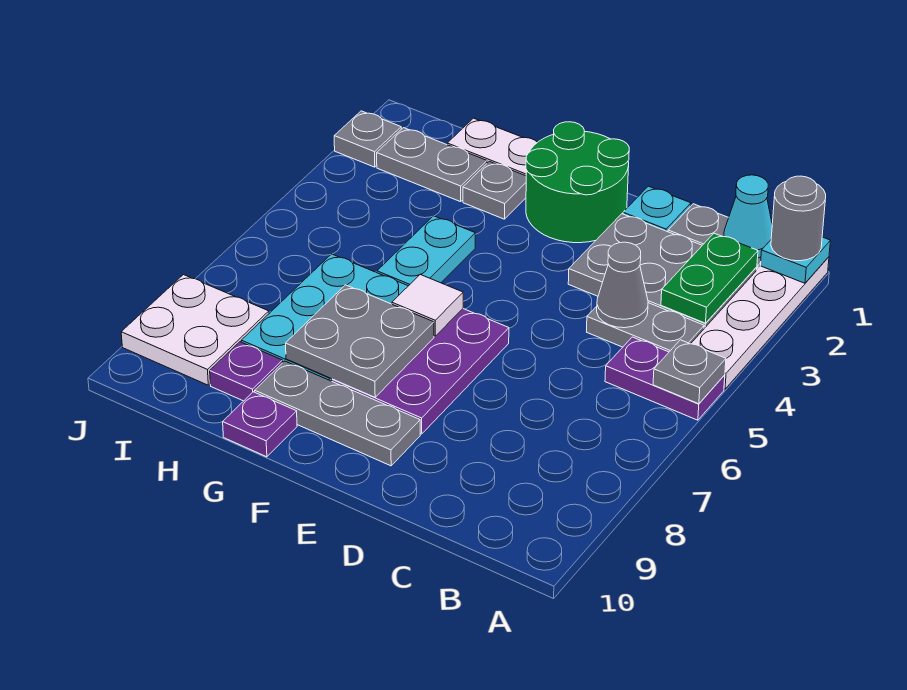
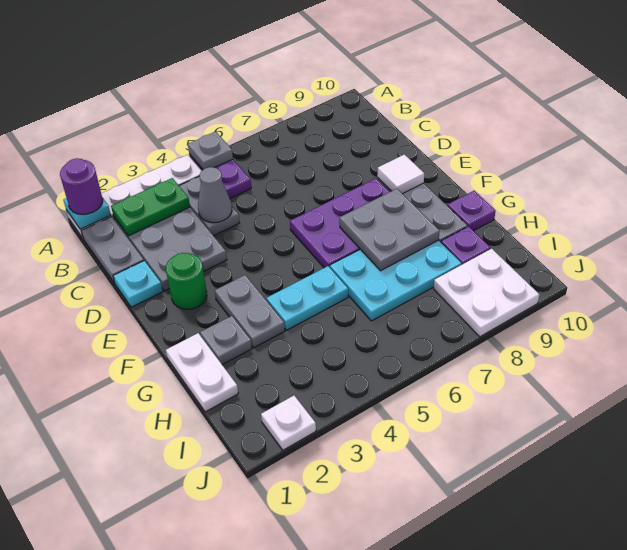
grey round brick A1 level 3 -> purple round brick A1 level 3
cyan cone B1 level 2 -> none
green round brick E1:F2 level 1 -> green round brick E2 level 1
white tile F6 level 2 -> white tile E9 level 2
grey plate H2:I2 level 1 -> grey plate F3:G3 level 1
grey plate J2 level 1 -> white plate J2 level 1

